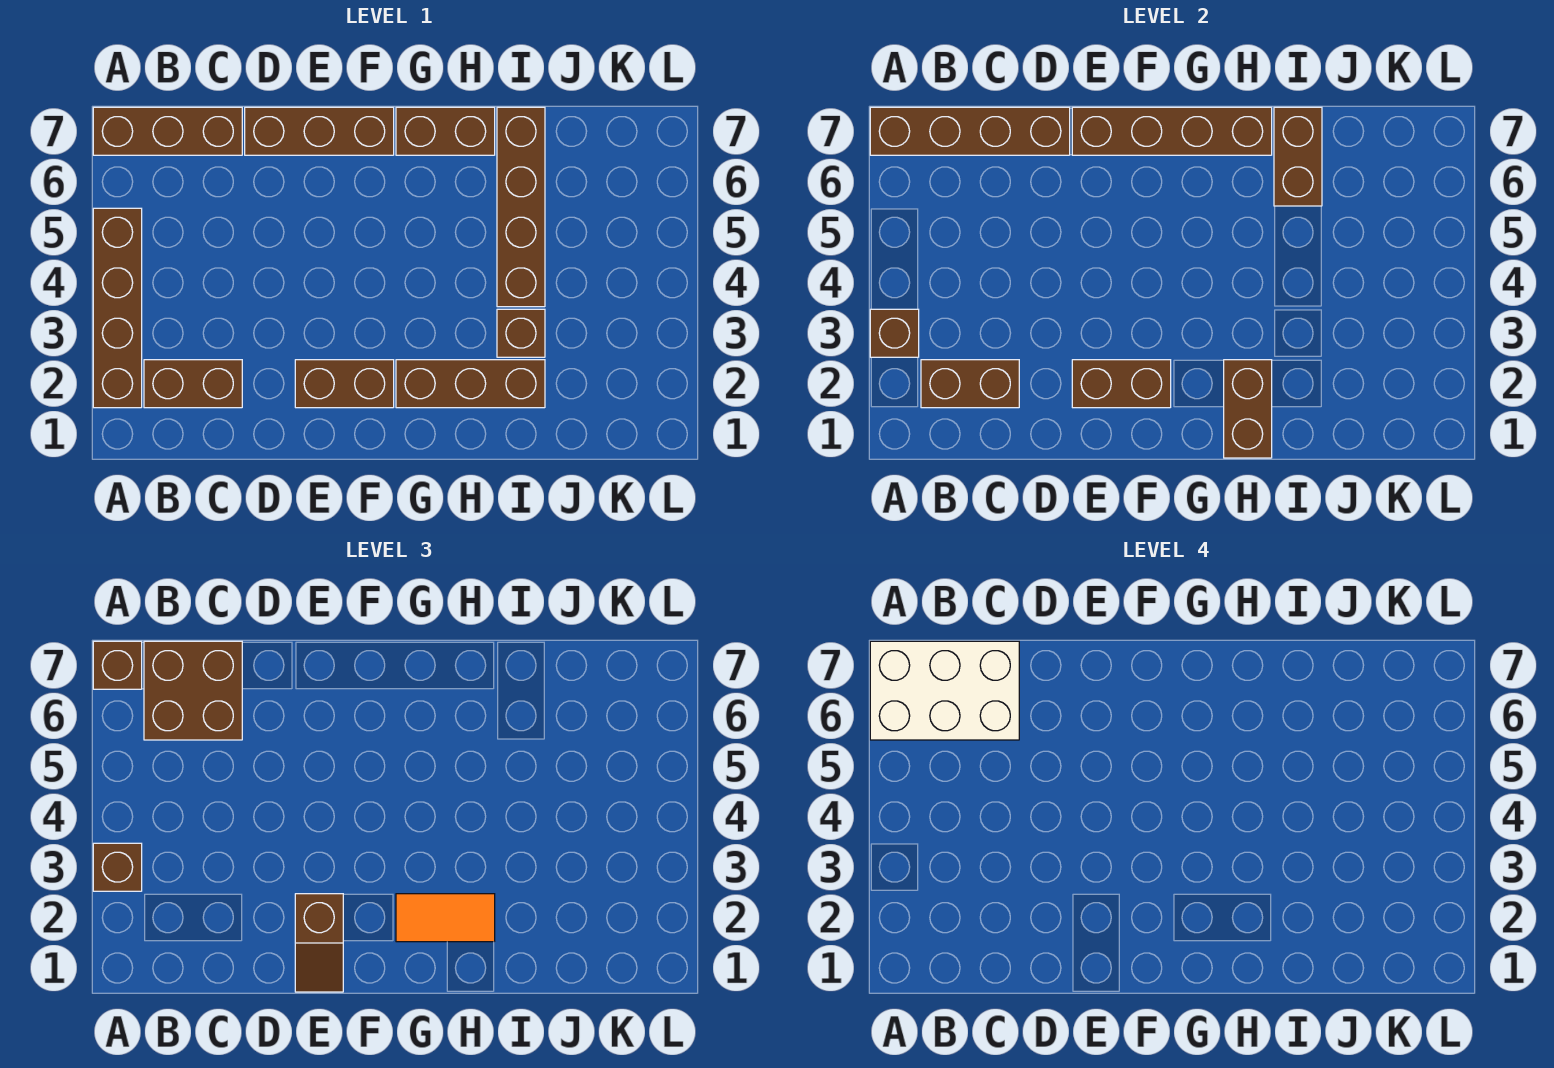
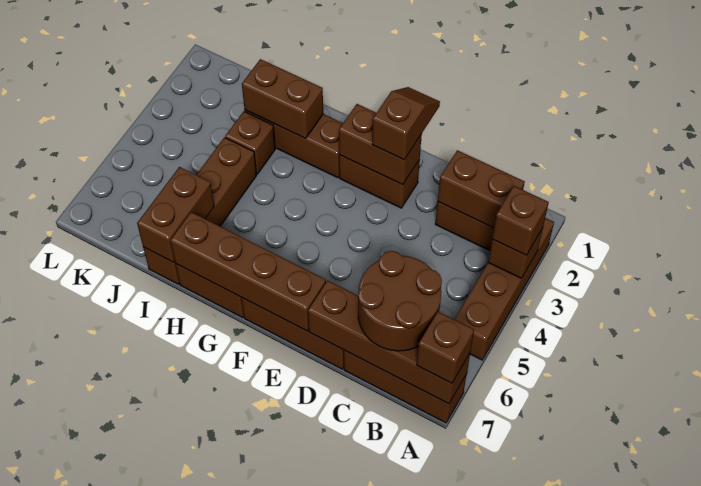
white brick A6:C7 level 4 -> none
brown brick B6:C7 level 3 -> brown round brick B6:C7 level 3
orange tile G2:H2 level 3 -> none
brown brick H1:H2 level 2 -> brown brick H2:I2 level 2

